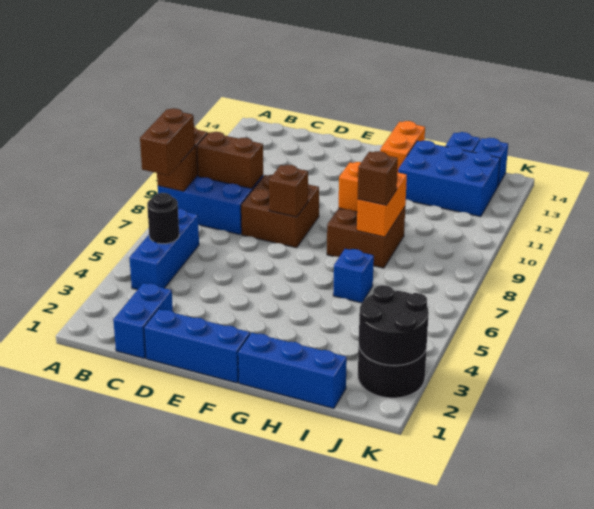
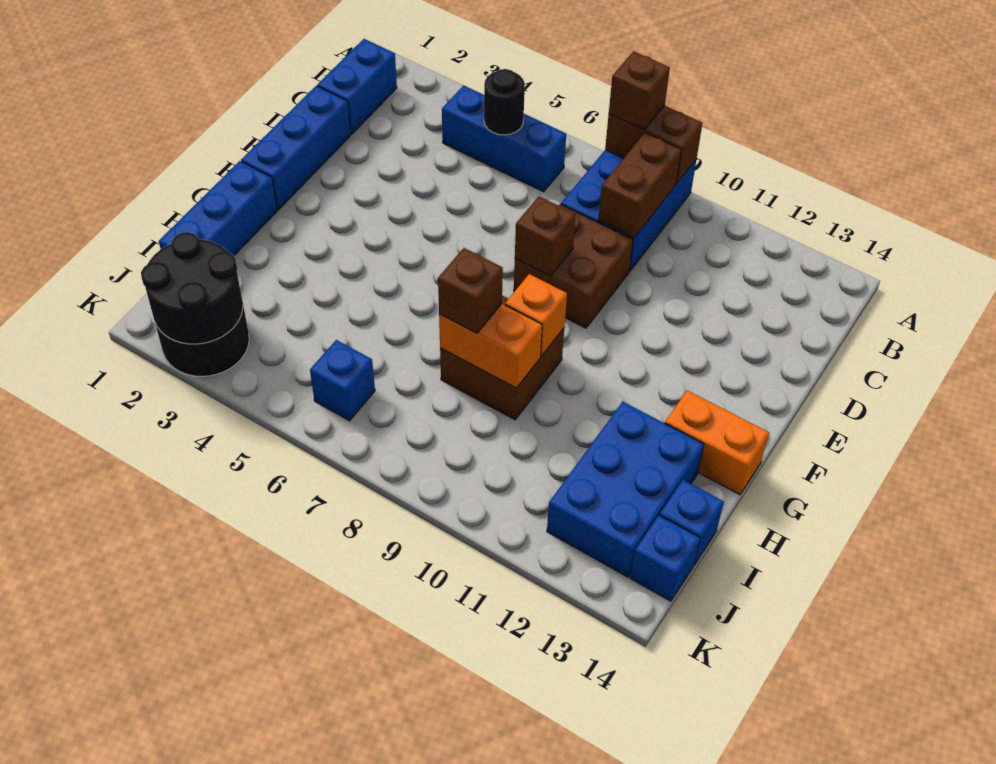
brown brick A7:A8 level 3 -> brown brick A8 level 3
blue brick C1:C2 level 1 -> blue brick B1:C1 level 1
blue brick H6 level 1 -> blue brick J6 level 1

